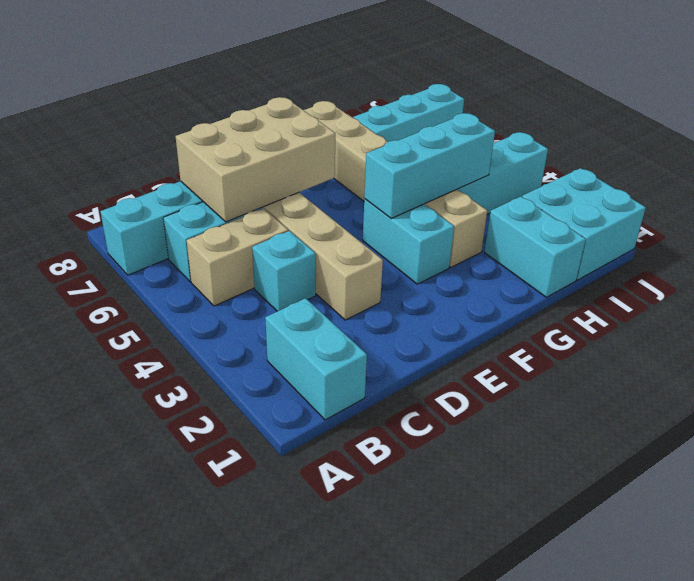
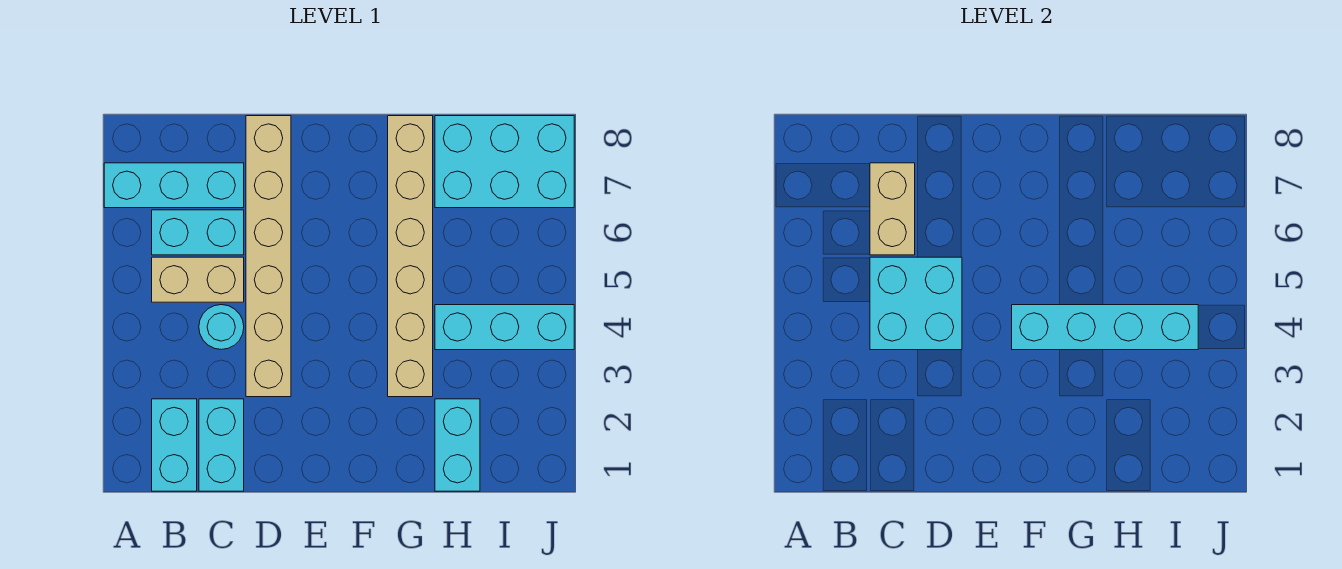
cyan brick C4 level 1 -> cyan round brick C4 level 1
tan brick C6:E7 level 2 -> tan brick C6:C7 level 2
cyan brick F3:F4 level 1 -> cyan brick C1:C2 level 1
cyan brick F4:H4 level 2 -> cyan brick F4:I4 level 2
cyan brick H7:J7 level 1 -> cyan brick H7:J8 level 1
cyan brick I1:J2 level 1 -> cyan brick C4:D5 level 2

